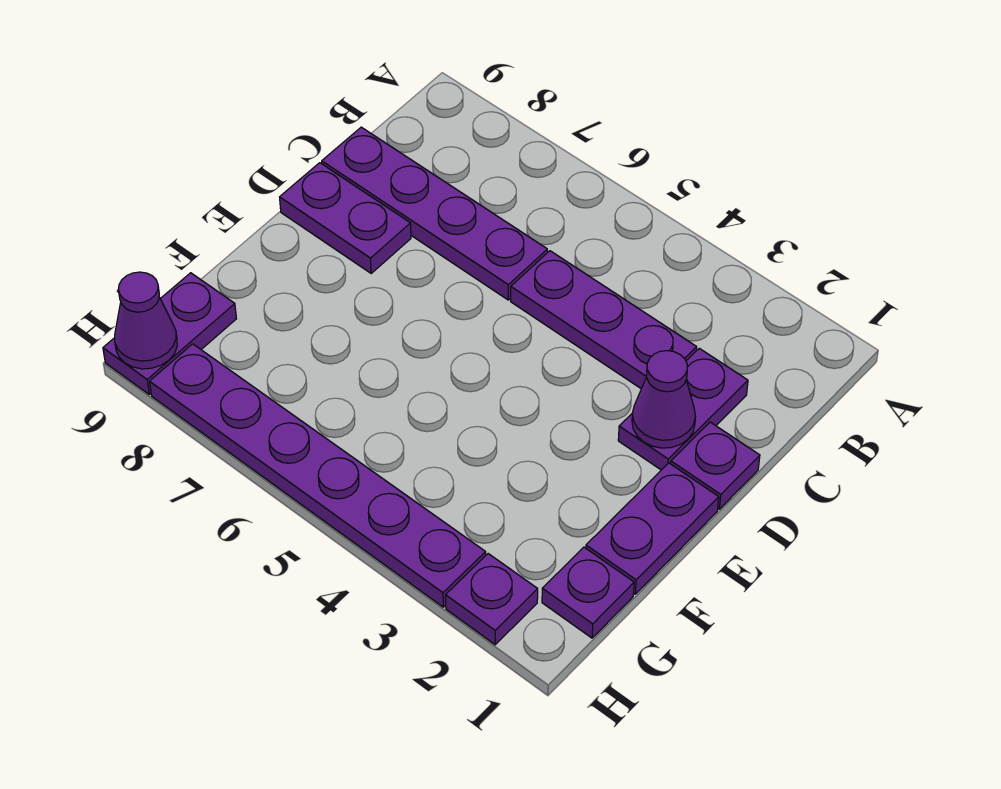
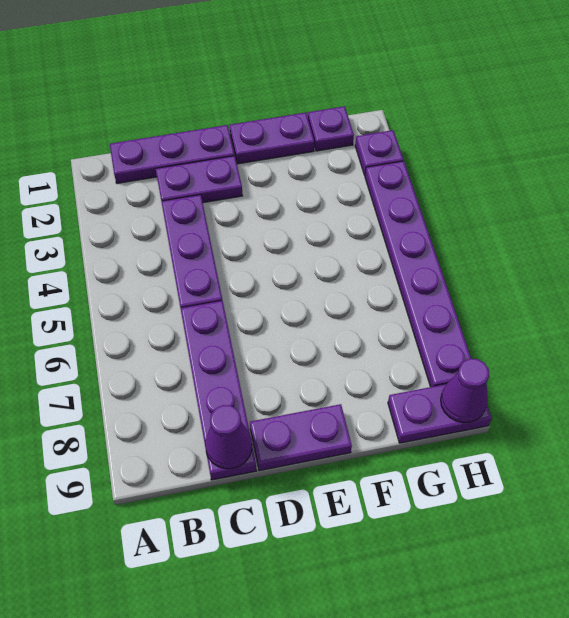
purple plate D1 level 1 -> purple plate B1:D1 level 1
purple cone D2 level 2 -> purple cone C9 level 2
purple plate D8:D9 level 1 -> purple plate D9:E9 level 1

